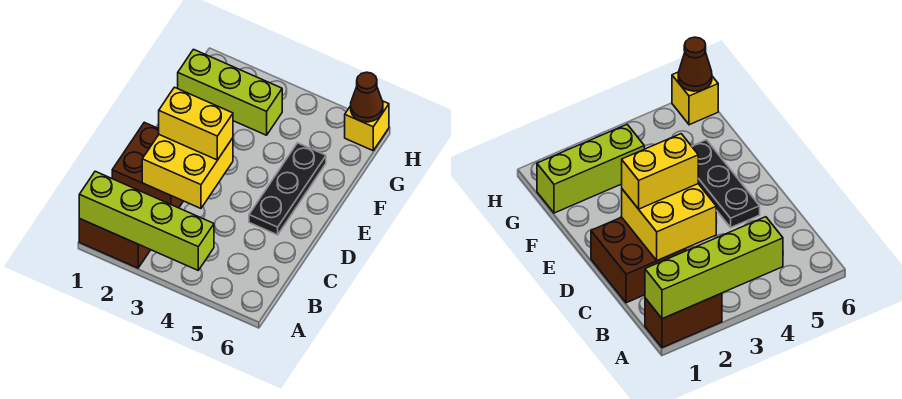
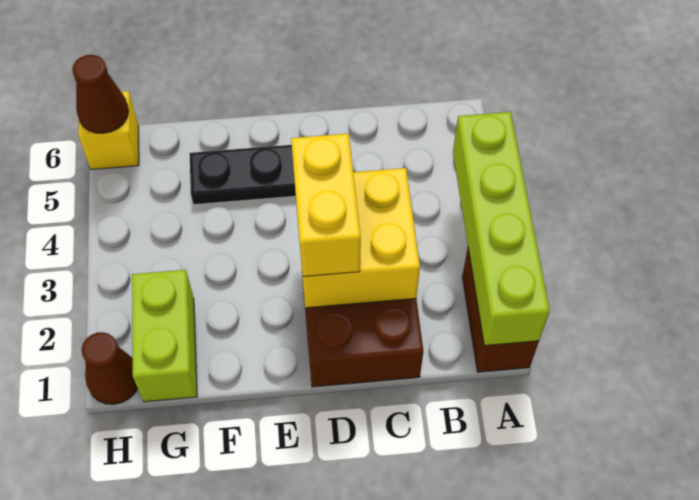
lime brick G1:G3 level 1 -> lime brick G1:G2 level 1
none -> brown cone H1 level 1

